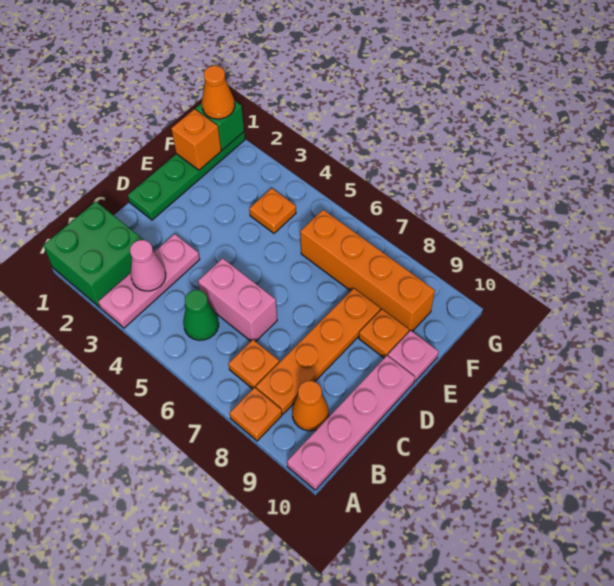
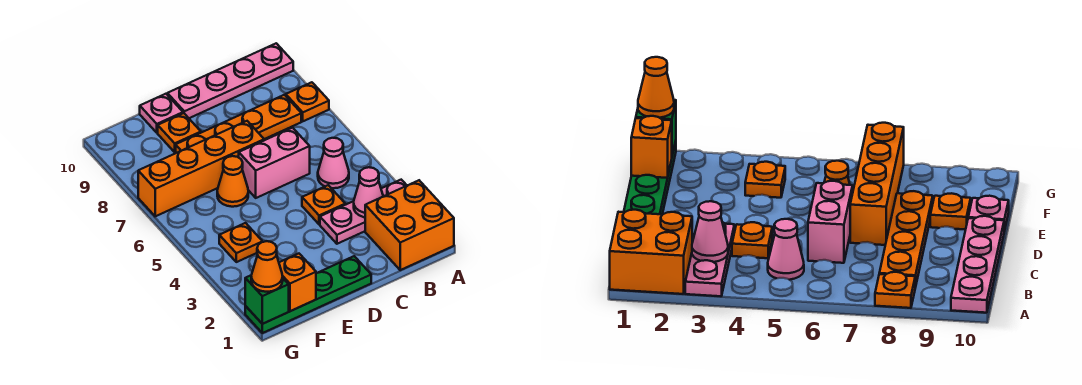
green brick A1:B2 level 1 -> orange brick A1:B2 level 1
green cone B5 level 1 -> pink cone B5 level 1
orange plate B7 level 1 -> orange plate C4 level 1
orange cone B9 level 1 -> orange cone E6 level 1
pink brick C5:C6 level 1 -> pink brick C6:D6 level 1
orange brick F6:F9 level 1 -> orange brick D7:G7 level 1

